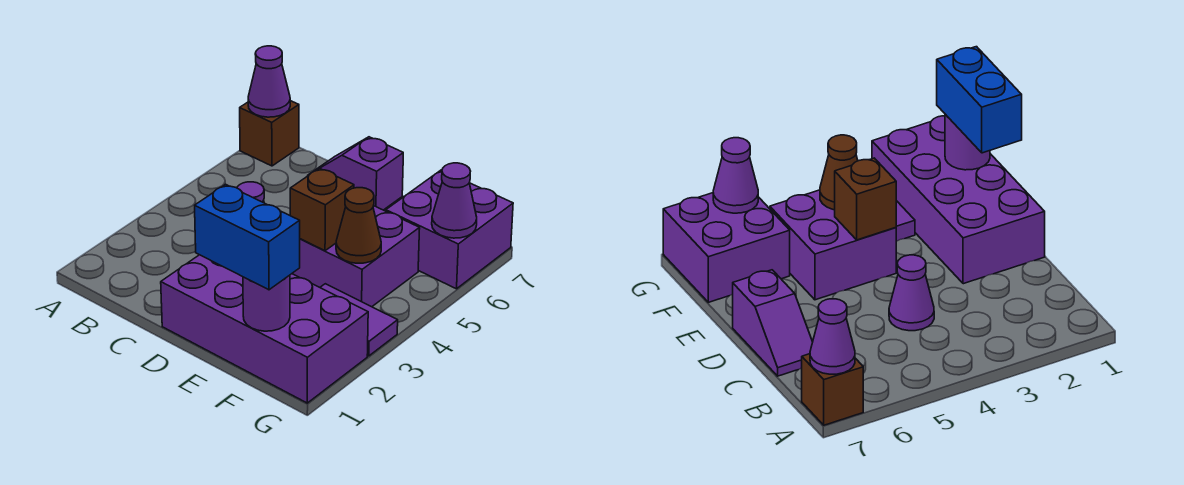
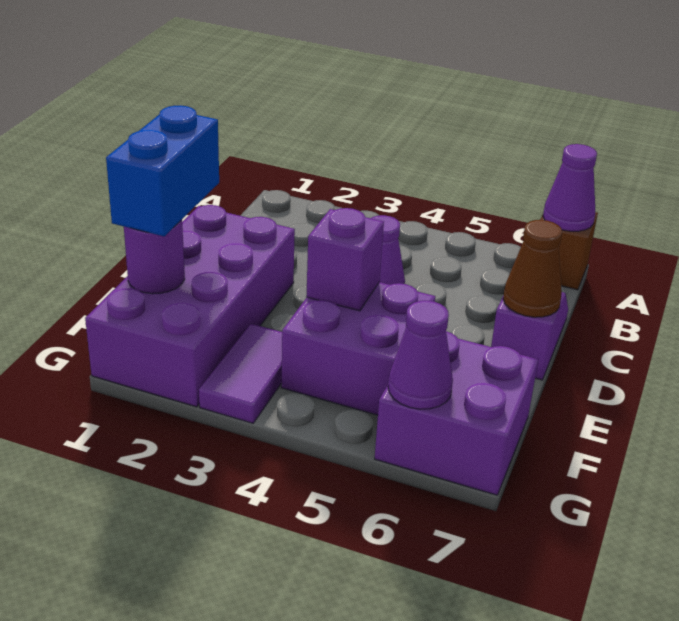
brown brick E4 level 2 -> purple brick E4 level 2
brown cone F4 level 2 -> brown cone D7 level 2

